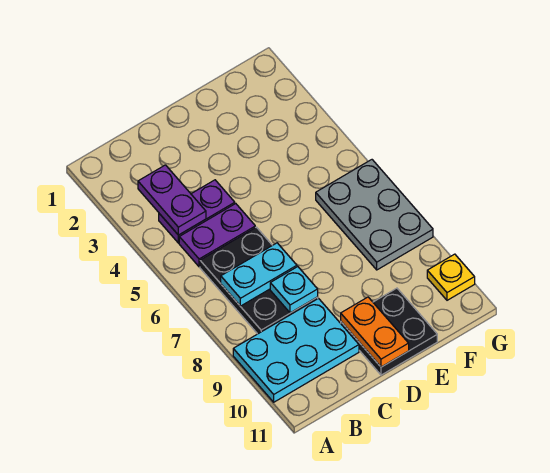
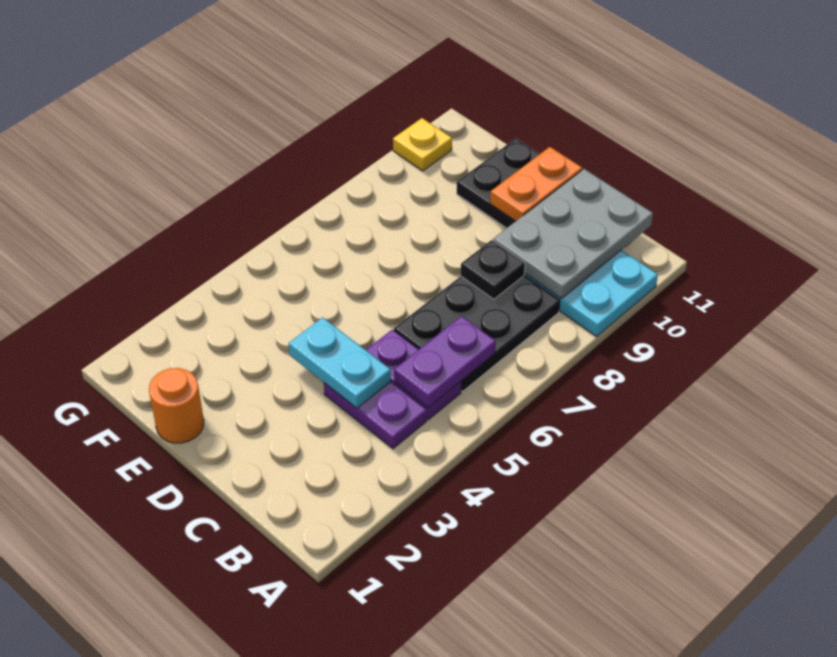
purple plate B3:B4 level 2 -> purple plate B5:B6 level 2
cyan plate B7:C7 level 2 -> cyan plate C4:D4 level 2
cyan plate C8 level 2 -> black plate C8 level 2
none -> orange round brick E1 level 1
grey plate F6:G8 level 1 -> grey plate B9:C11 level 2

